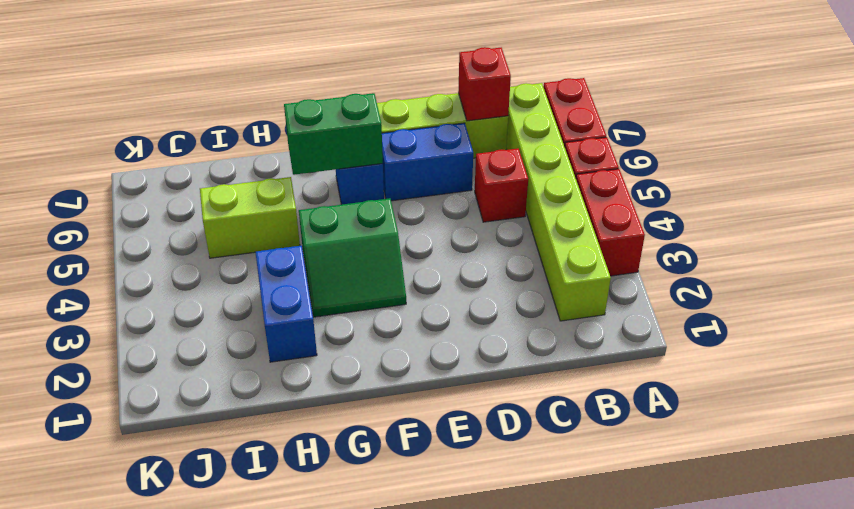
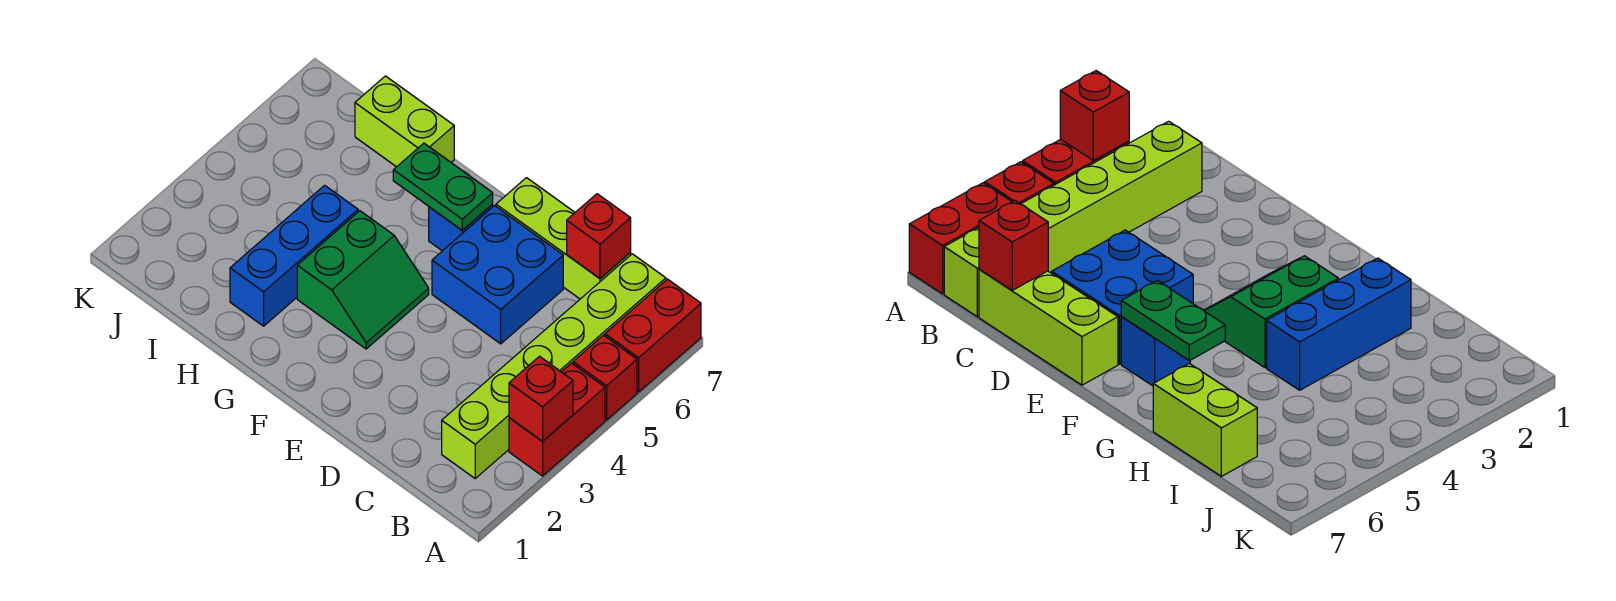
red brick C5 level 1 -> red brick A3 level 2
blue brick D6:E6 level 1 -> blue brick D5:E6 level 1
green slope F3:G4 level 1 top 4 -> green slope F3:G4 level 1 top G
green brick F6:G6 level 2 -> green plate F6:G6 level 2
blue brick H2:H3 level 1 -> blue brick H2:H4 level 1
lime brick H5:I5 level 1 -> lime brick H7:I7 level 1

